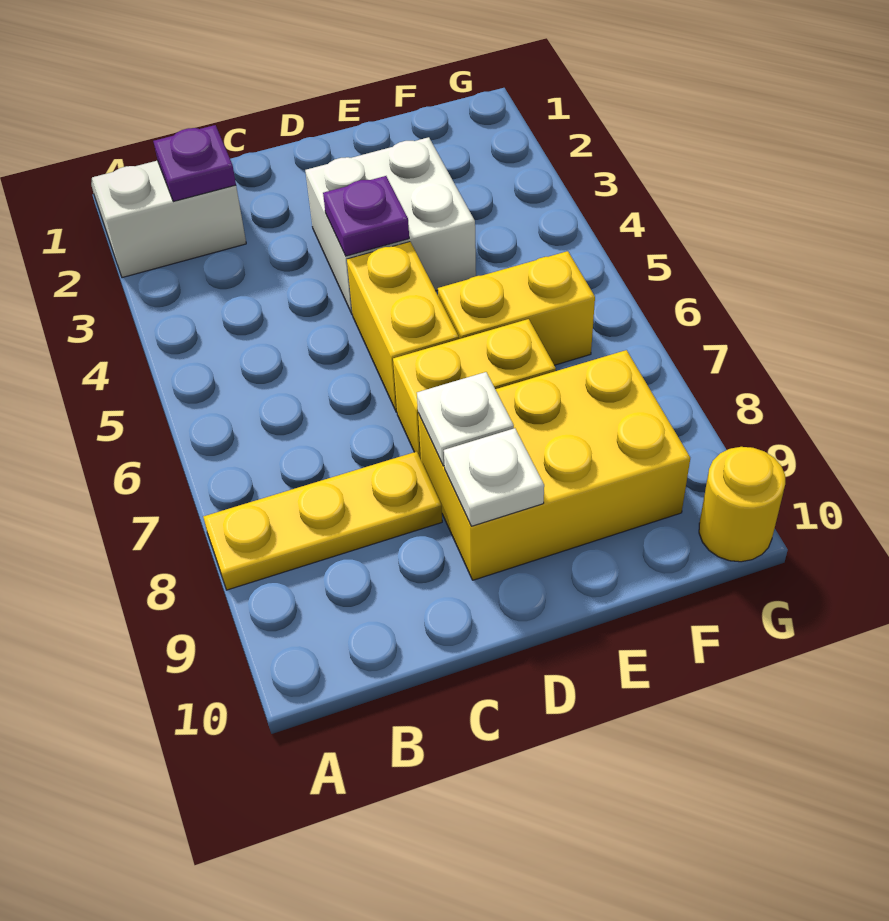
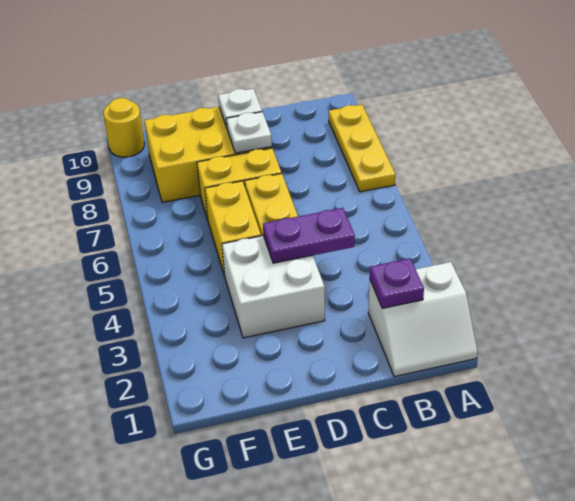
yellow plate A8:C8 level 1 -> yellow plate A7:A9 level 1
purple plate D4 level 2 -> purple plate C4:D4 level 2
yellow brick E6:F6 level 1 -> yellow brick E5:E6 level 1

